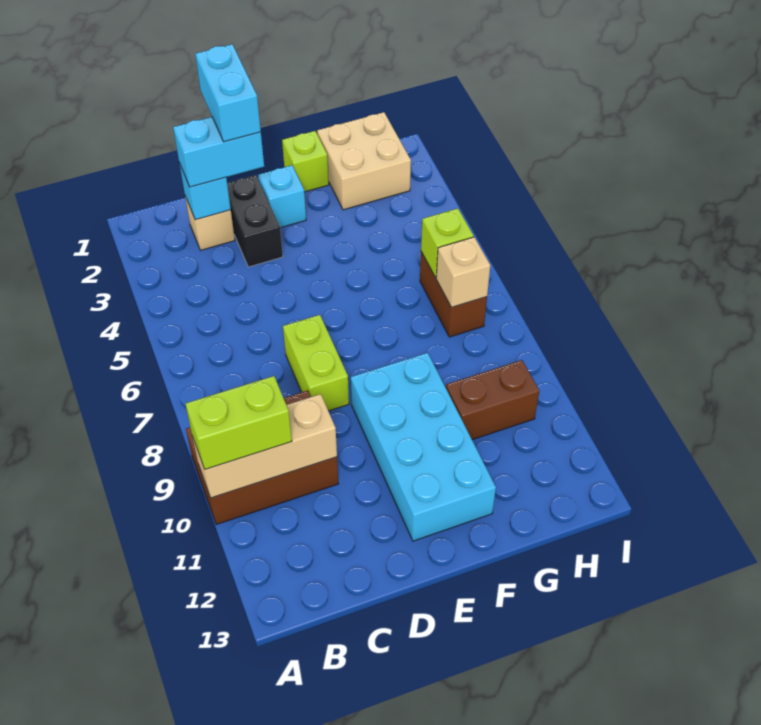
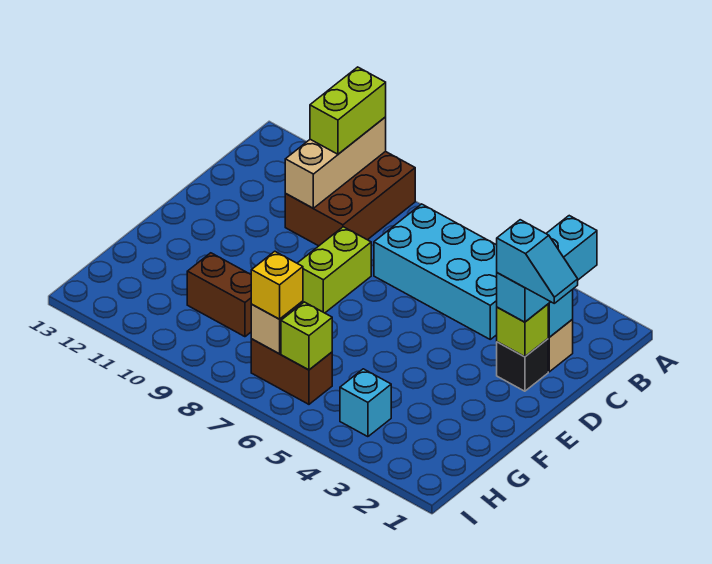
cyan brick C2:D2 level 3 -> cyan brick B2:D2 level 3
cyan brick D1:D2 level 4 -> cyan slope D1:D2 level 4 top 2
black brick D2:D3 level 1 -> black brick D2 level 1
lime brick D7:D8 level 1 -> lime brick D8:E8 level 1
cyan brick E2 level 1 -> cyan brick H4 level 1
cyan brick E9:F12 level 1 -> cyan brick B4:C7 level 1
lime brick F1 level 1 -> lime brick D2 level 2
tan brick G1:H2 level 1 -> none
brown brick G10:H10 level 1 -> brown brick G9:G10 level 1
none -> yellow brick H7 level 3

